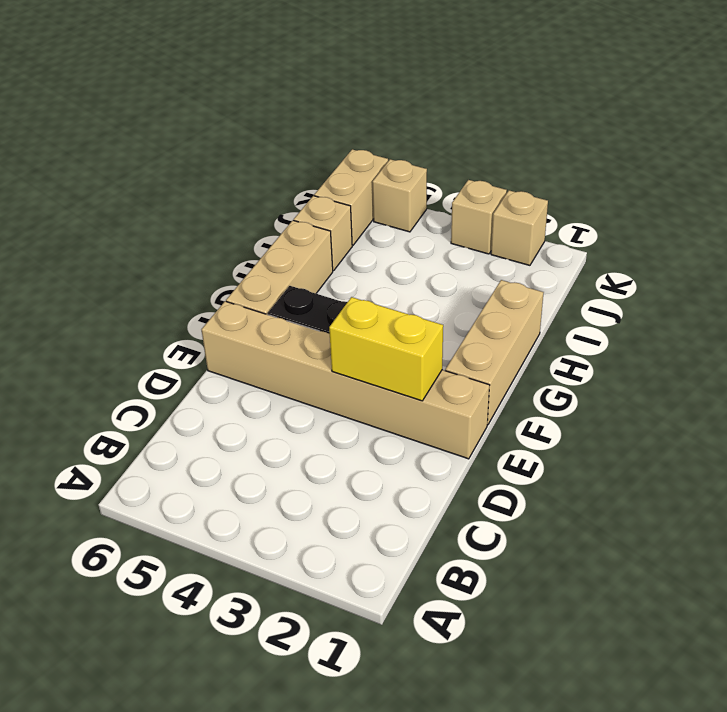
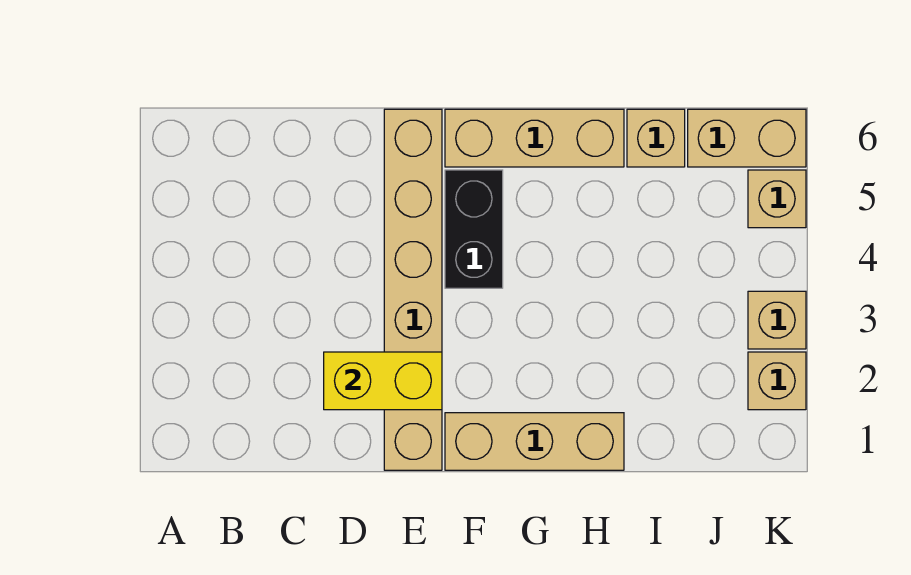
yellow brick E2:E3 level 2 -> yellow brick D2:E2 level 2

